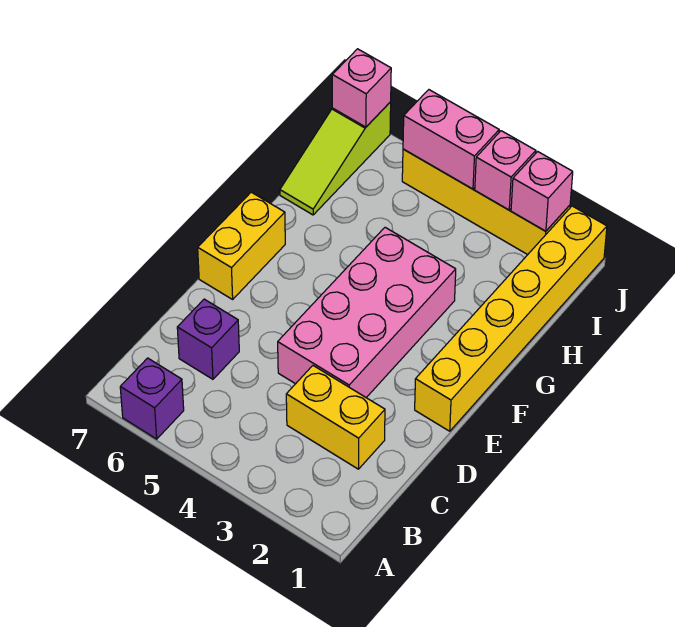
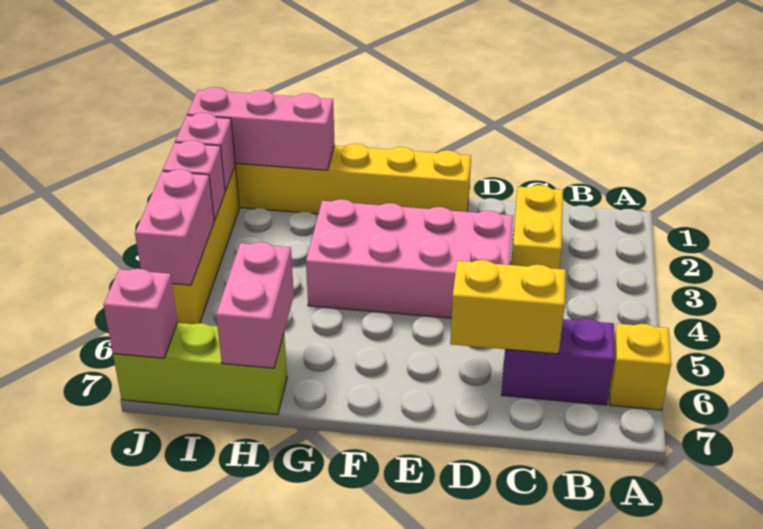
purple brick A6 level 1 -> yellow brick A6 level 1
purple brick C6 level 1 -> purple brick B6:C6 level 1
yellow brick E7:F7 level 1 -> yellow brick C6:D6 level 2
none -> pink brick H1:J1 level 2
none -> pink brick H6:H7 level 2
lime slope H7:J7 level 1 top J -> lime brick H7:J7 level 1

